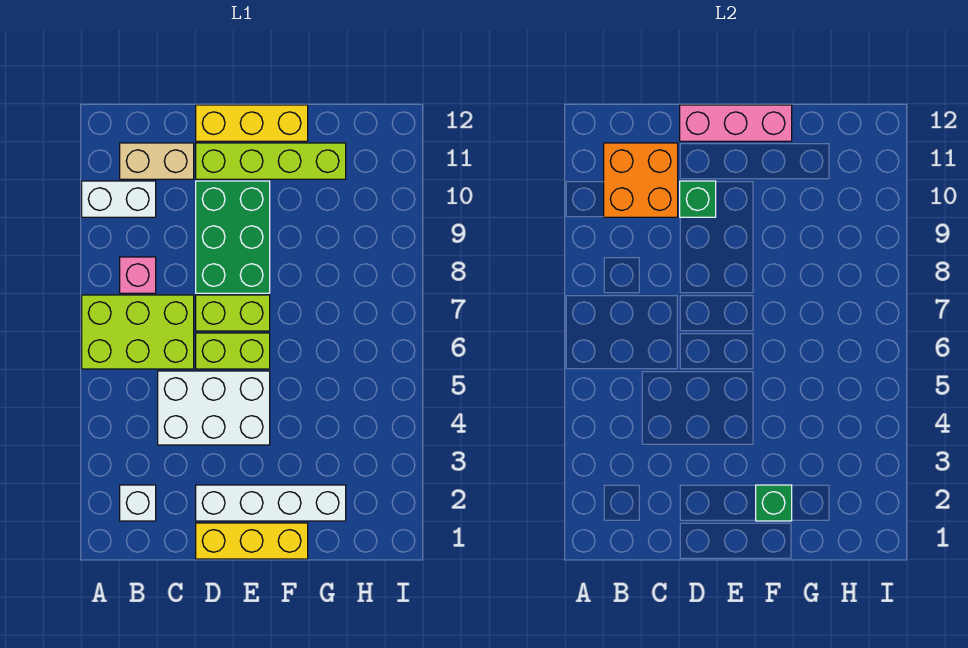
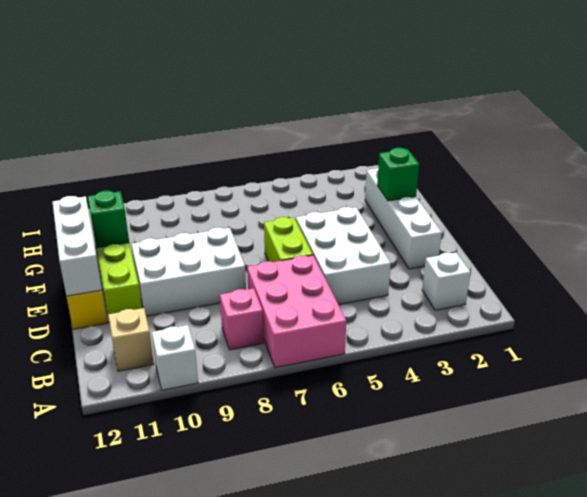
lime brick A6:C7 level 1 -> pink brick A6:C7 level 1
white brick A10:B10 level 1 -> white brick A10 level 1
orange brick B10:C11 level 2 -> none
tan brick B11:C11 level 1 -> tan brick B11 level 1
yellow brick D1:F1 level 1 -> none
lime brick D7:E7 level 1 -> none
green brick D8:E10 level 1 -> white brick D8:E10 level 1
green brick D10 level 2 -> green brick F11 level 2
pink brick D12:F12 level 2 -> white brick D12:F12 level 2

